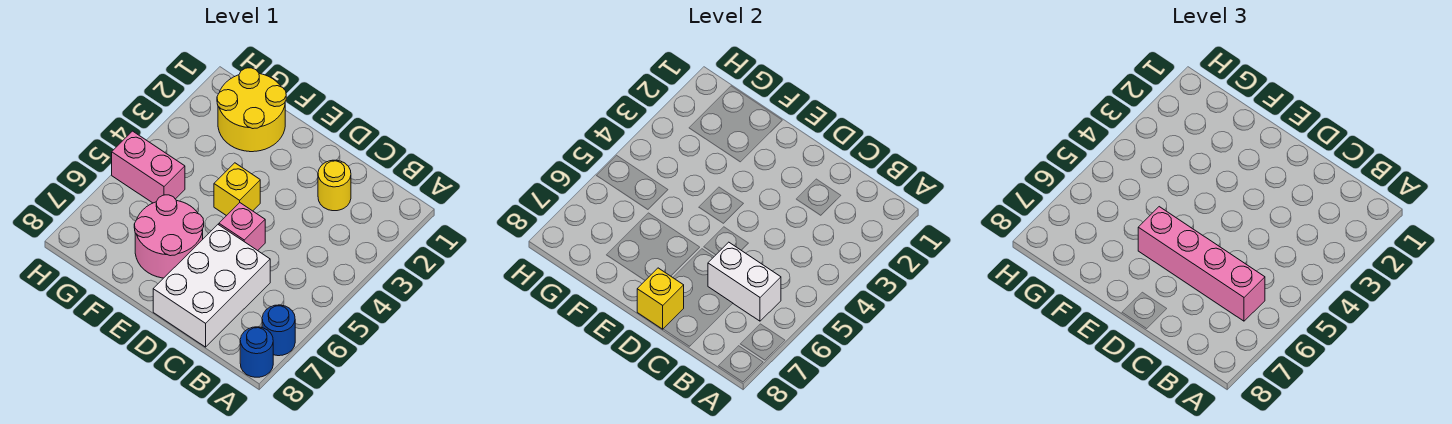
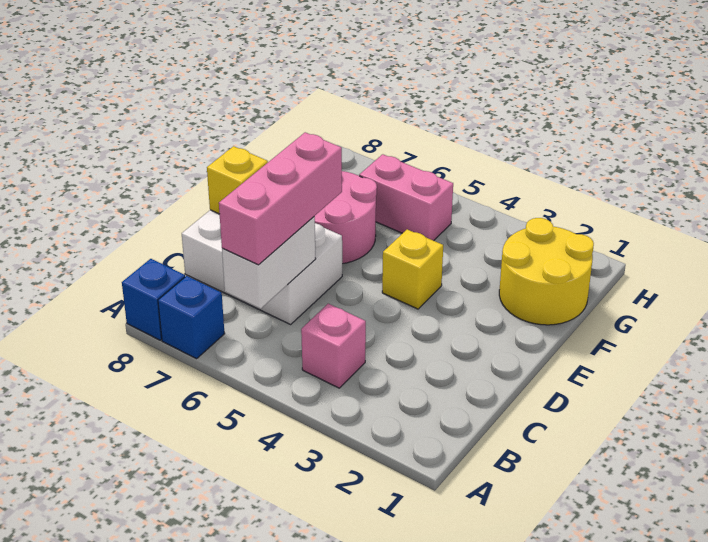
blue round brick A7 level 1 -> blue brick A7 level 1
blue round brick A8 level 1 -> blue brick A8 level 1
pink brick B6:E6 level 3 -> pink brick B6:D6 level 3
yellow round brick C2 level 1 -> none
pink brick D5 level 1 -> pink brick B4 level 1
pink brick G5:H5 level 1 -> pink brick G5:G6 level 1

